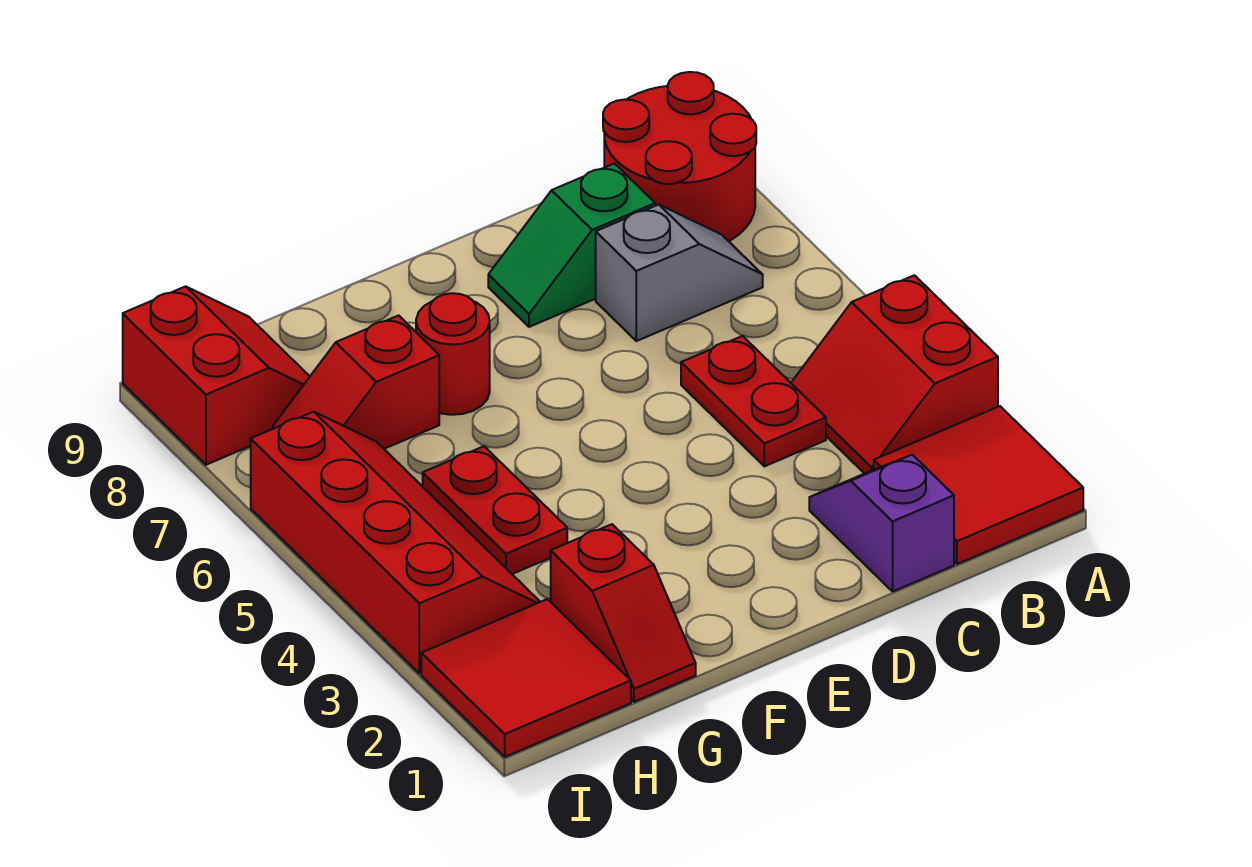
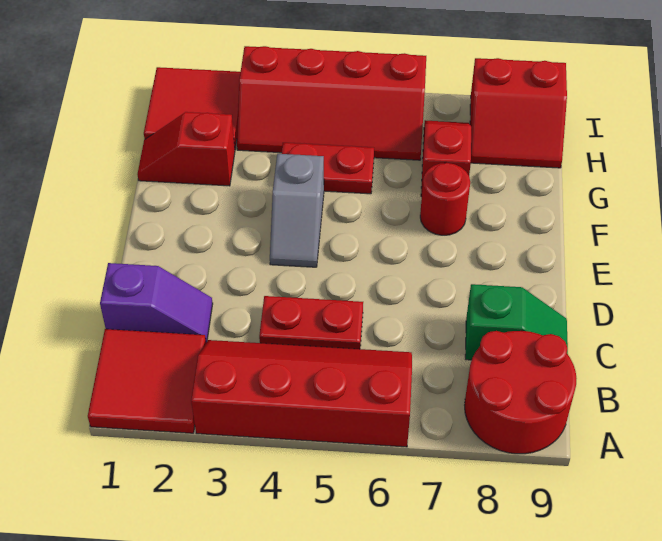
red slope A3:B4 level 1 top A -> red slope A3:B6 level 1 top A
grey slope B7:C7 level 1 top C -> grey slope E4:F4 level 1 top F
green slope C8:D8 level 1 top C -> green slope C8:C9 level 1 top 8

